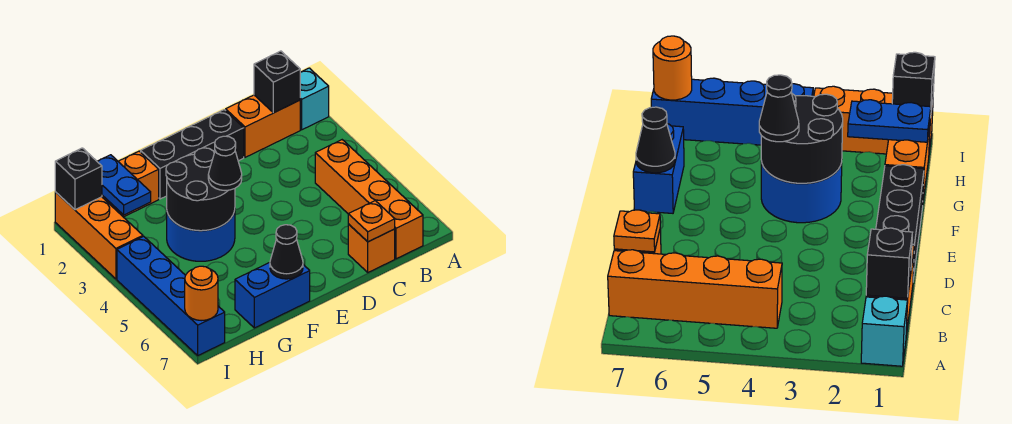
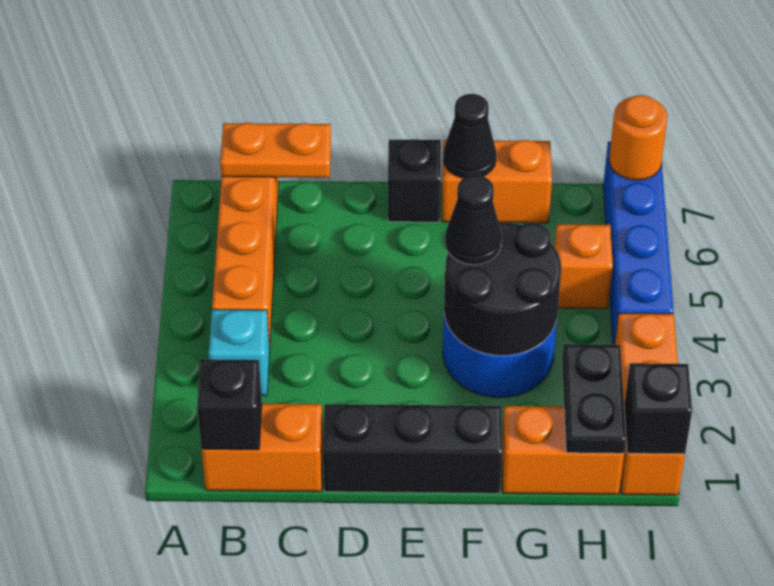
cyan brick A1 level 1 -> cyan brick B3 level 1
orange brick C7 level 1 -> orange brick H5 level 1
orange plate C7 level 2 -> orange plate B7:C7 level 2
none -> black brick E7 level 1
blue brick F7:G7 level 1 -> orange brick F7:G7 level 1
blue plate H1:H2 level 2 -> black plate H1:H2 level 2

